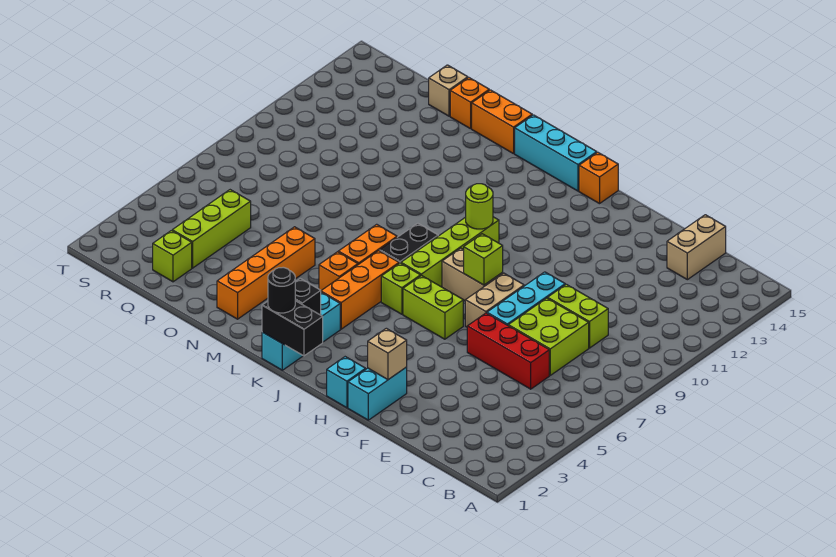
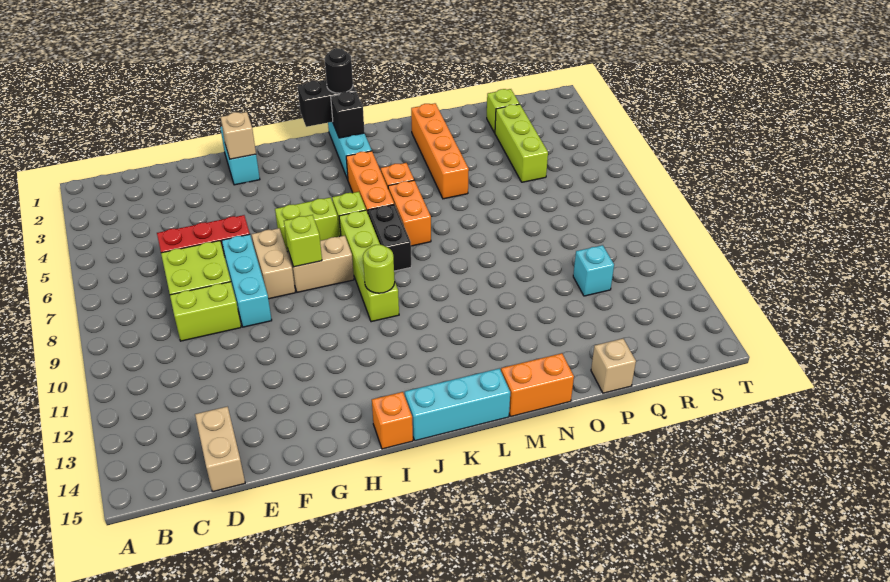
cyan brick H1 level 1 -> cyan brick Q11 level 1
orange brick O15 level 1 -> none

